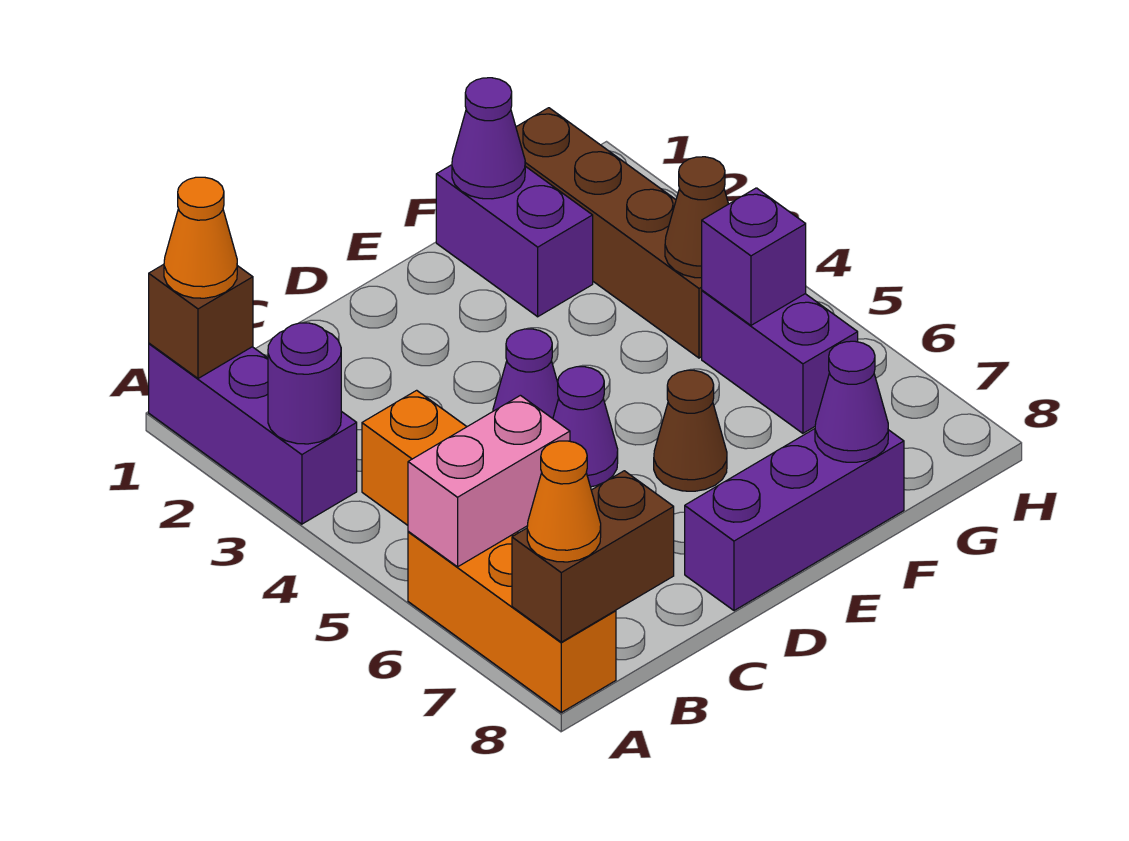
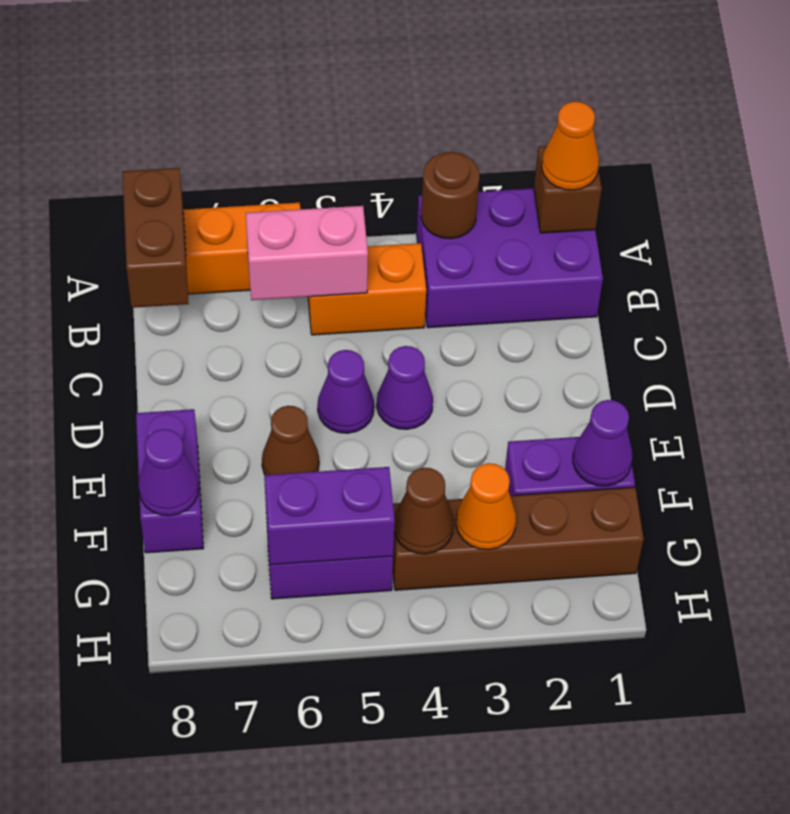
purple brick A1:A3 level 1 -> purple brick A1:B3 level 1
purple round brick A3 level 2 -> brown round brick A3 level 2
pink brick A6:B6 level 2 -> pink brick B5:B6 level 2
orange cone A8 level 3 -> orange cone G3 level 2
purple brick D8:F8 level 1 -> purple brick E8:F8 level 1
purple brick G5 level 2 -> purple brick G5:G6 level 2

